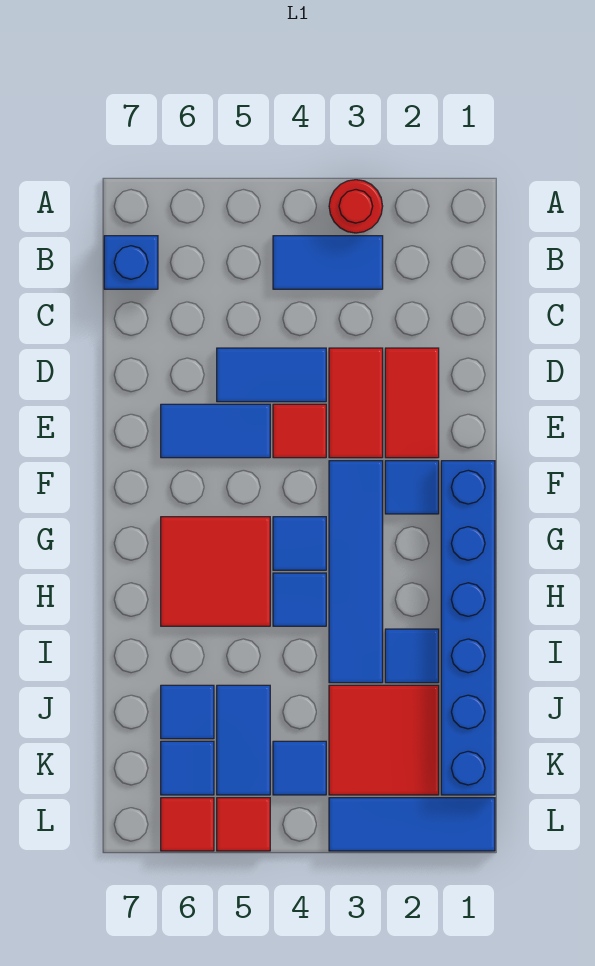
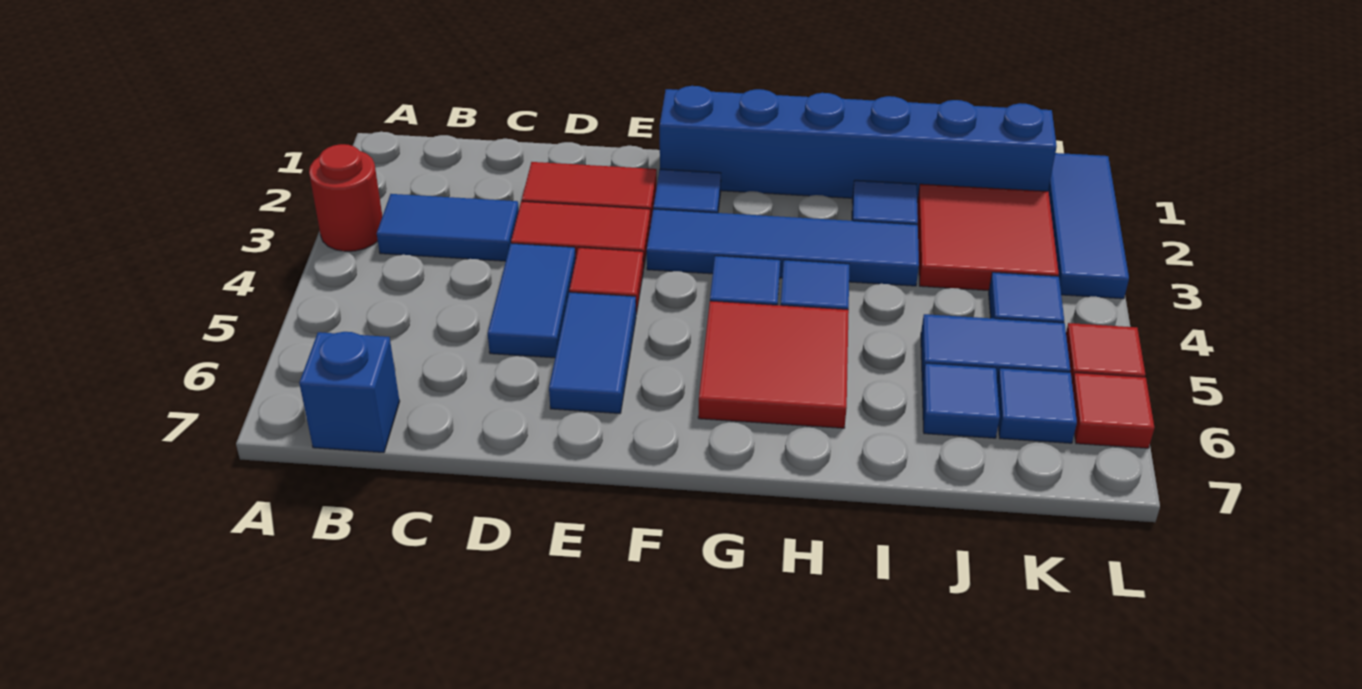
blue tile B3:B4 level 1 -> blue tile B3:C3 level 1

